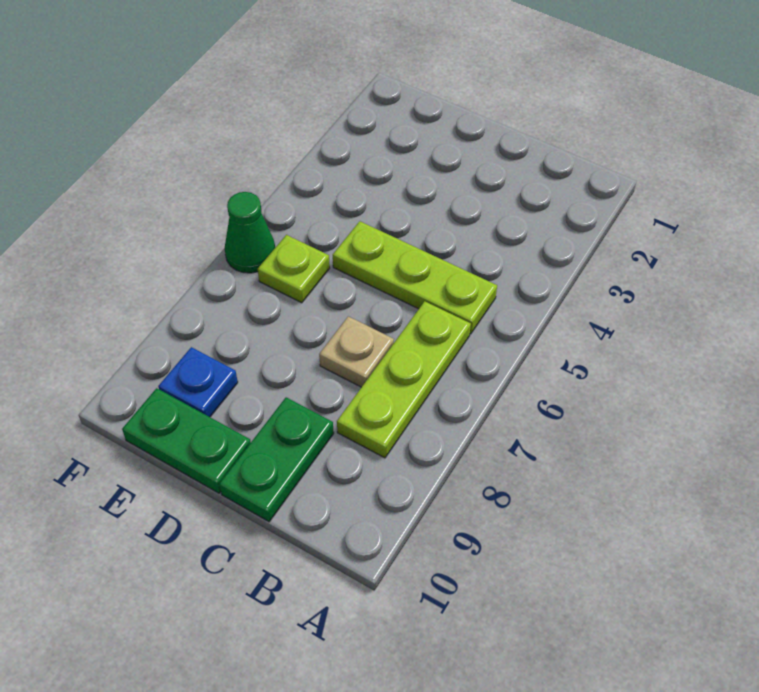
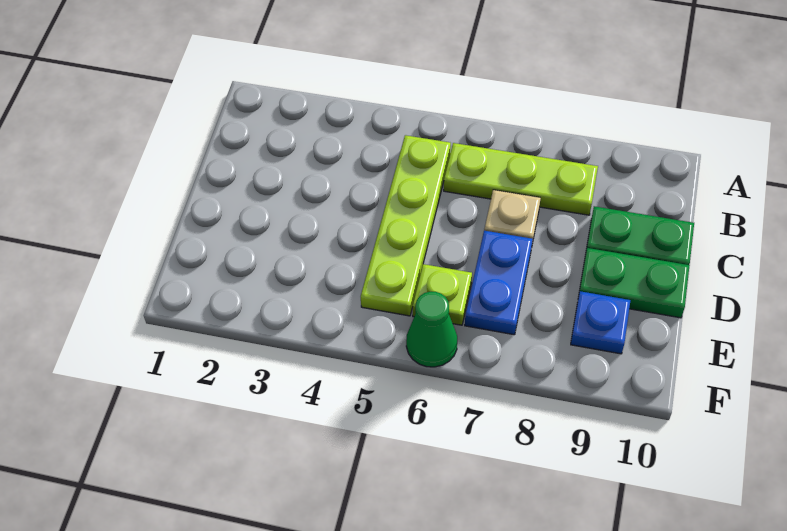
lime plate B5:D5 level 1 -> lime plate B5:E5 level 1
none -> blue plate D7:E7 level 1
green plate D10:E10 level 1 -> green plate D9:D10 level 1

